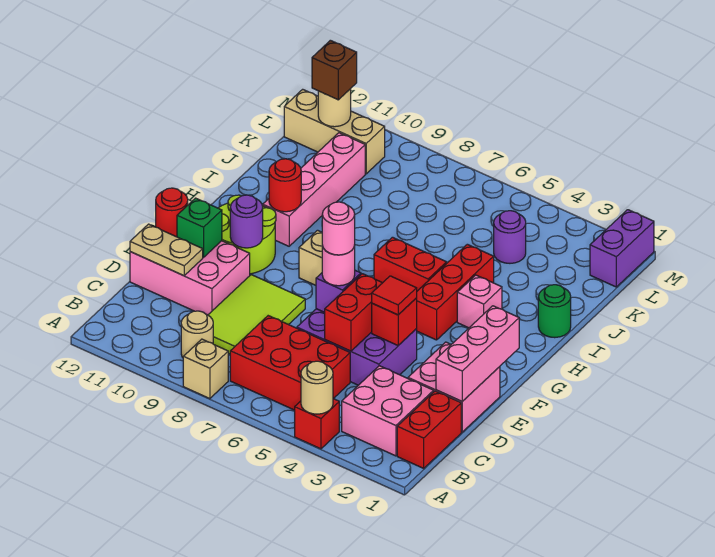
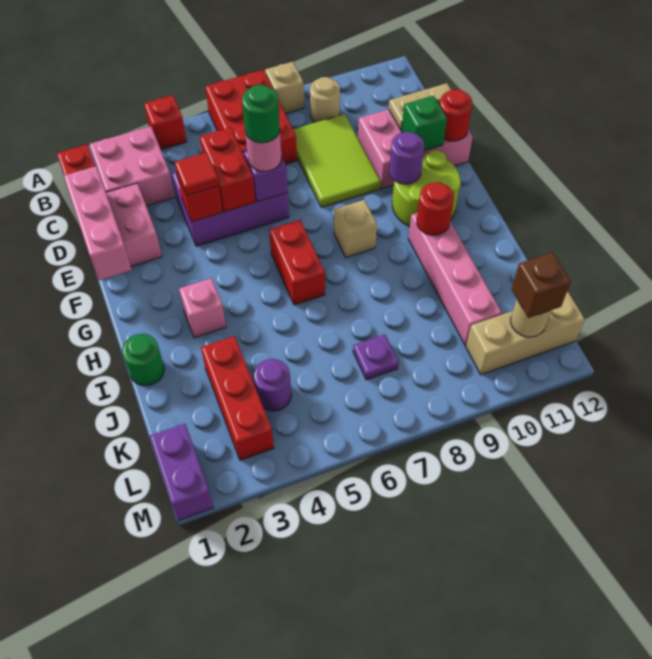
tan round brick A4 level 2 -> none
red brick B5:C7 level 1 -> red brick A6:C7 level 1
pink round brick E6 level 4 -> green round brick E6 level 4
red brick G4:I4 level 1 -> red brick J3:L3 level 1
red brick H5:H6 level 1 -> red brick G6:H6 level 1
none -> purple plate K7 level 1

